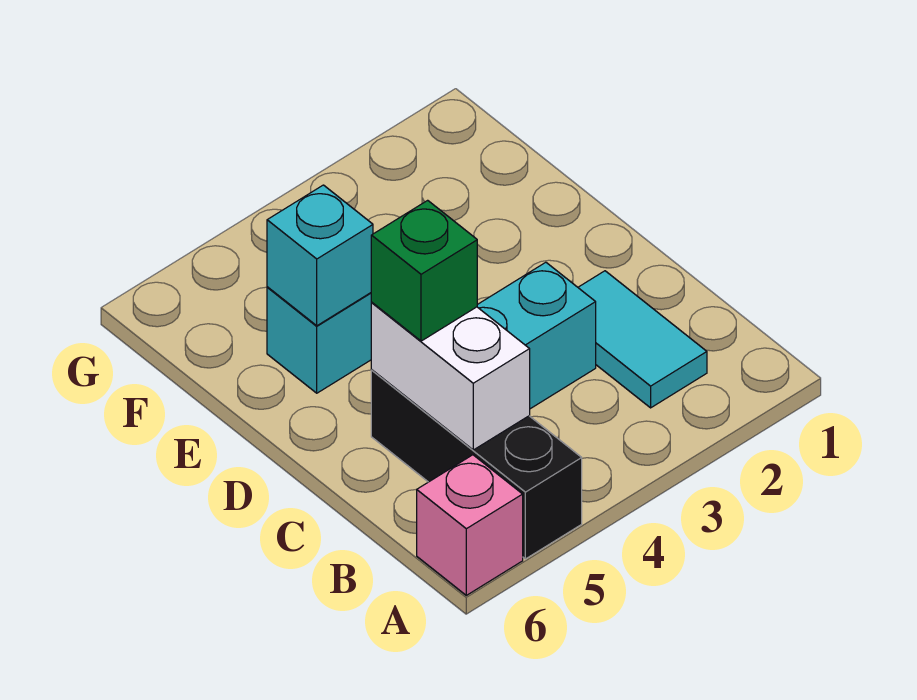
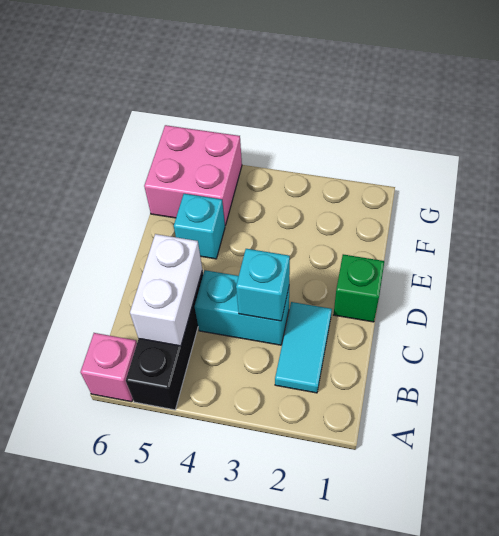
green brick C5 level 3 -> green brick D1 level 1
cyan brick E5 level 2 -> cyan brick C3 level 2
none -> pink brick F5:G6 level 1

